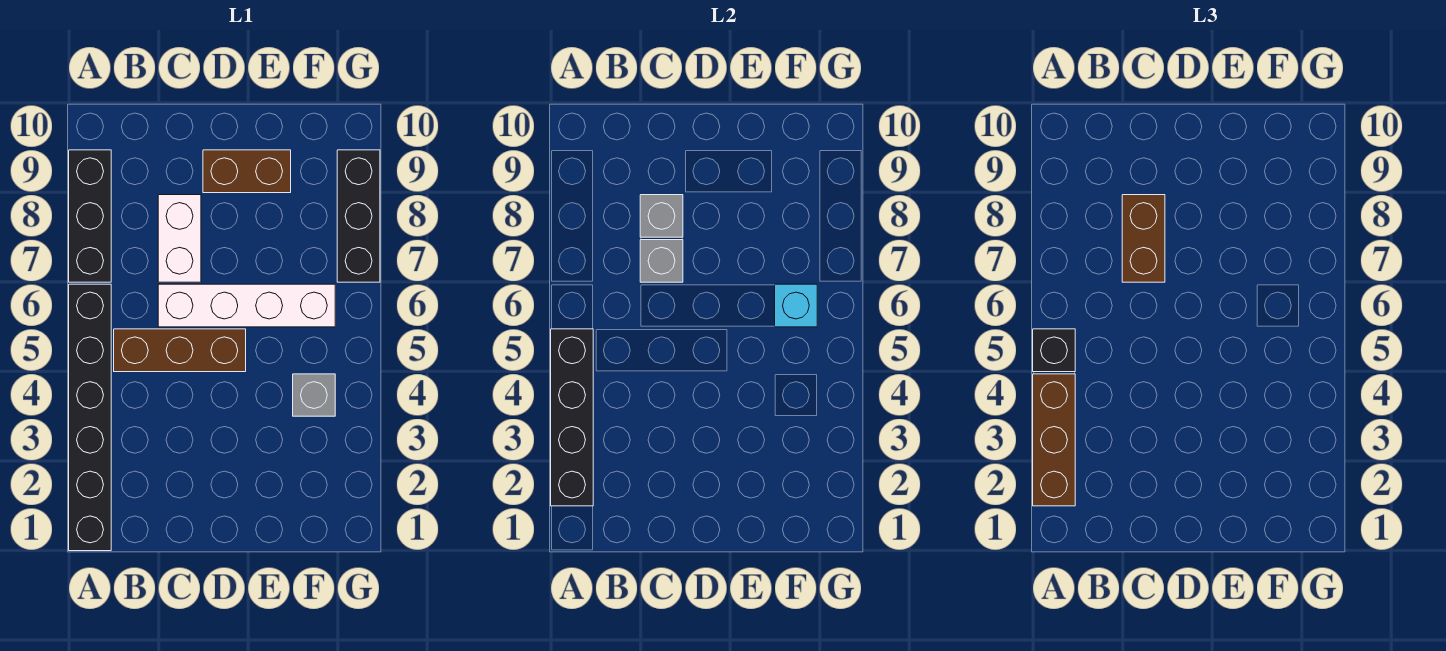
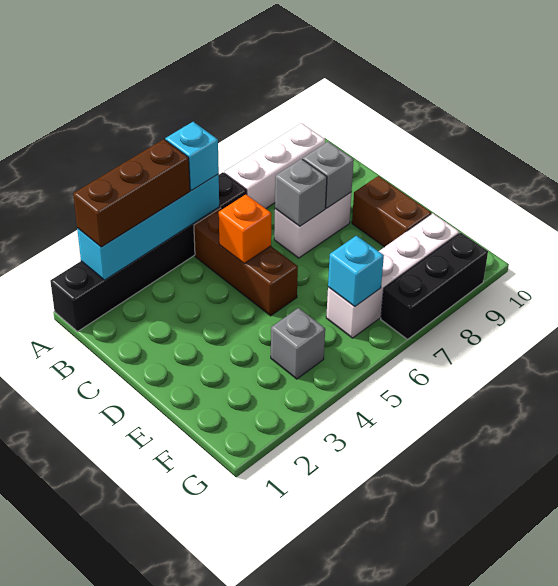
black brick A2:A5 level 2 -> cyan brick A2:A5 level 2
black brick A5 level 3 -> cyan brick A5 level 3
black brick A7:A9 level 1 -> white brick A7:A9 level 1
none -> orange brick C5 level 2
white brick C6:F6 level 1 -> white brick F6:F9 level 1
brown brick C7:C8 level 3 -> none

